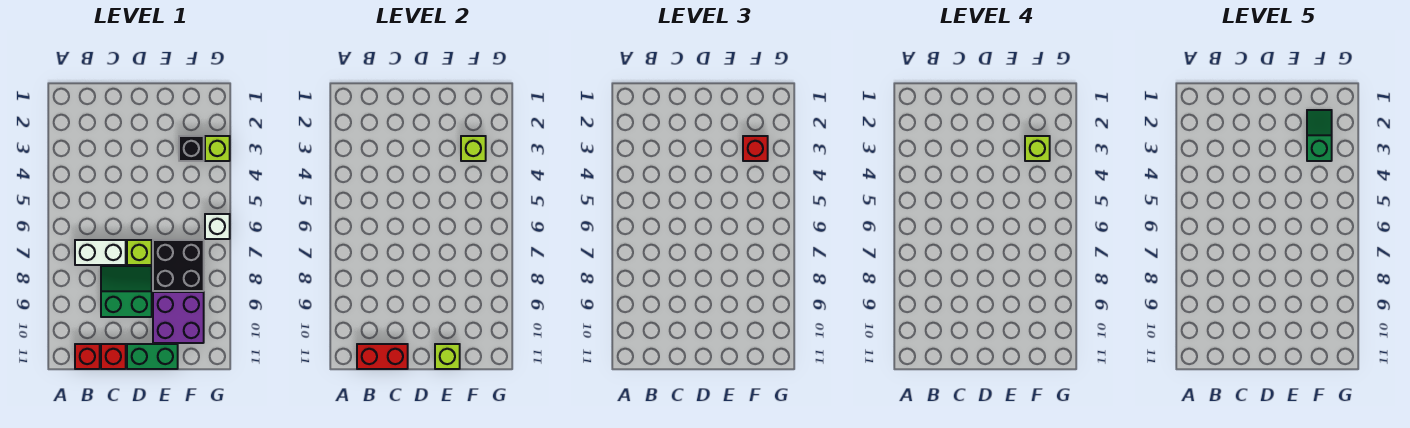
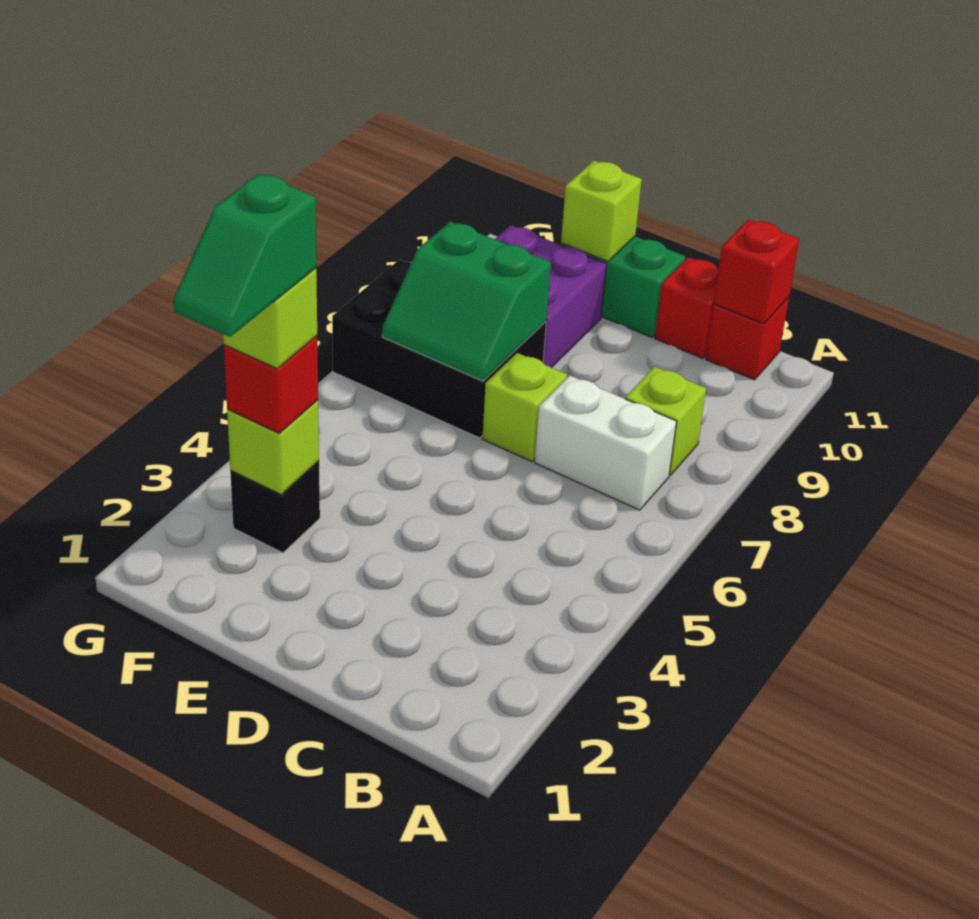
red brick B11:C11 level 2 -> red brick B11 level 2
green slope C8:D9 level 1 top 9 -> green slope E7:F8 level 2 top 8
black brick E7:F8 level 1 -> black brick E7:G8 level 1
lime brick G3 level 1 -> lime brick B8 level 1
white brick G6 level 1 -> none

